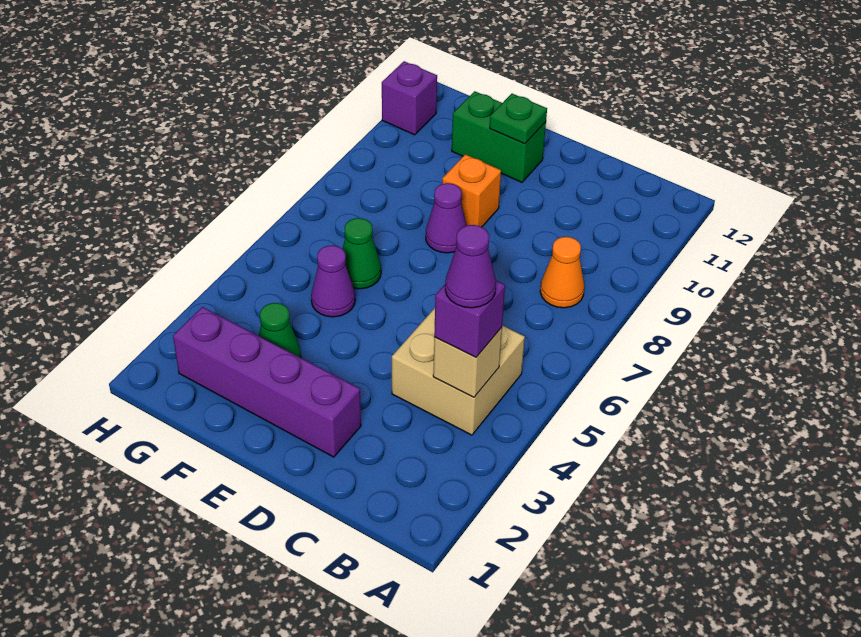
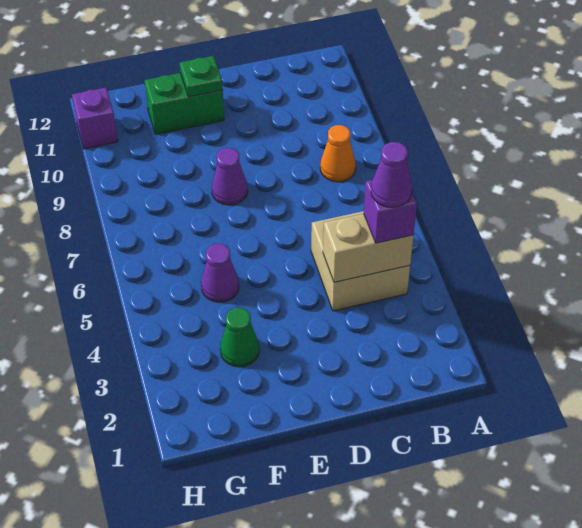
tan brick B4 level 2 -> tan brick B4:C4 level 2
purple brick D2:G2 level 1 -> none
orange brick E9 level 1 -> none
green cone F6 level 1 -> none

